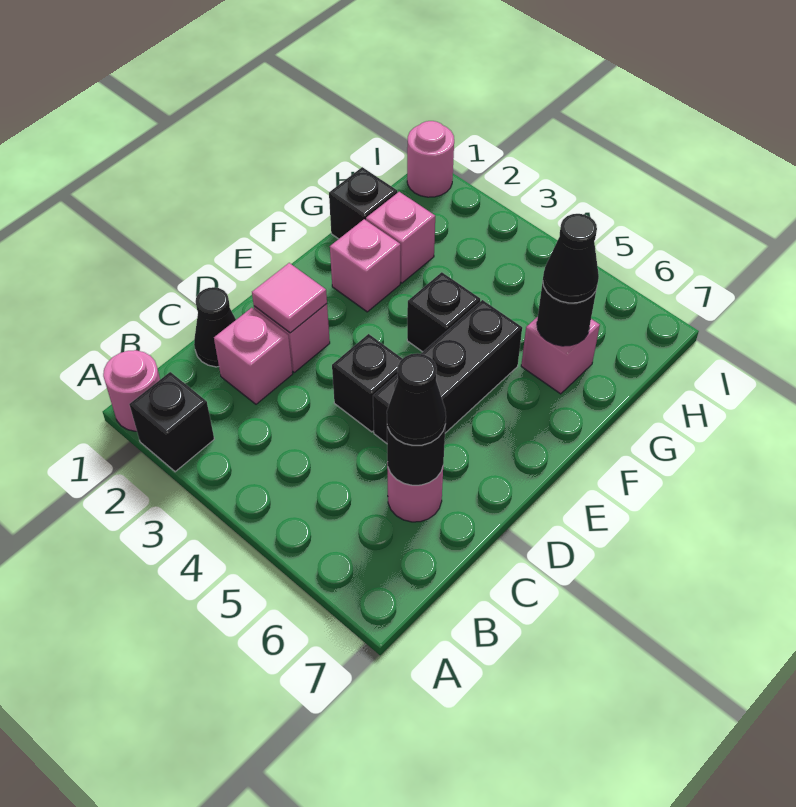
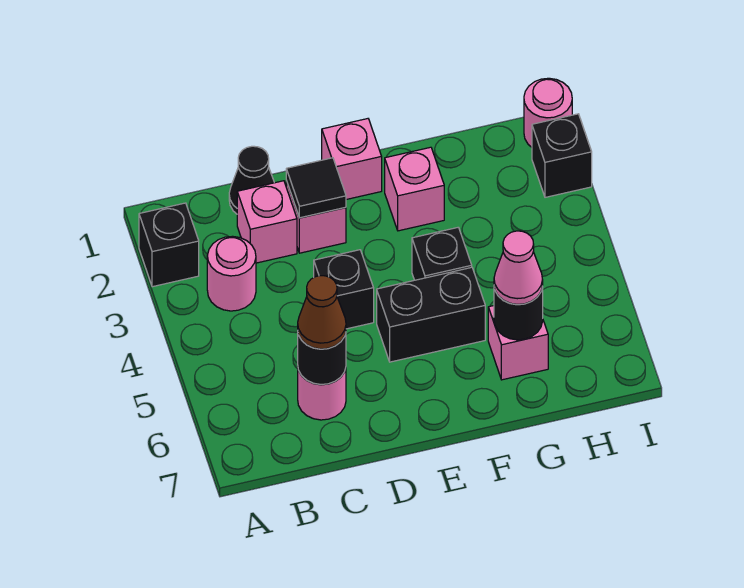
pink round brick A1 level 1 -> pink round brick B3 level 1
black cone C6 level 3 -> brown cone C6 level 3
pink tile D2 level 2 -> black tile D2 level 2
black brick D5:F5 level 1 -> black brick E5:F5 level 1
black brick G1 level 1 -> black brick I2 level 1
pink brick G2 level 1 -> pink brick E1 level 1
black cone G6 level 3 -> pink cone G6 level 3

